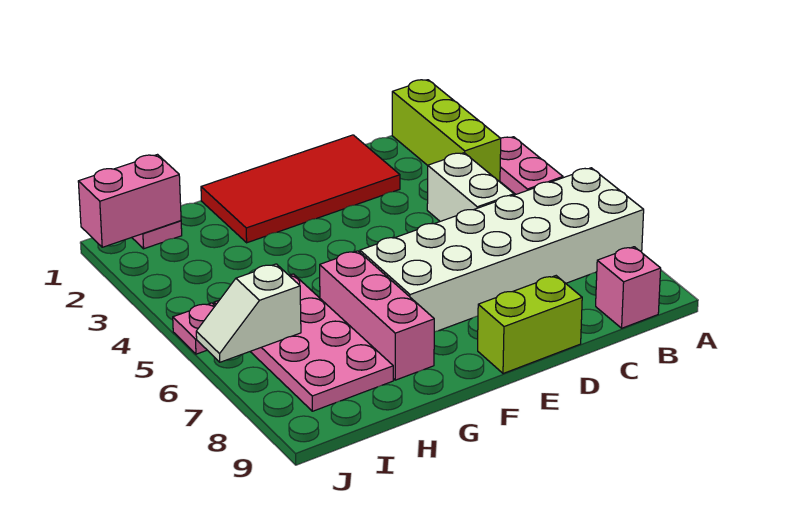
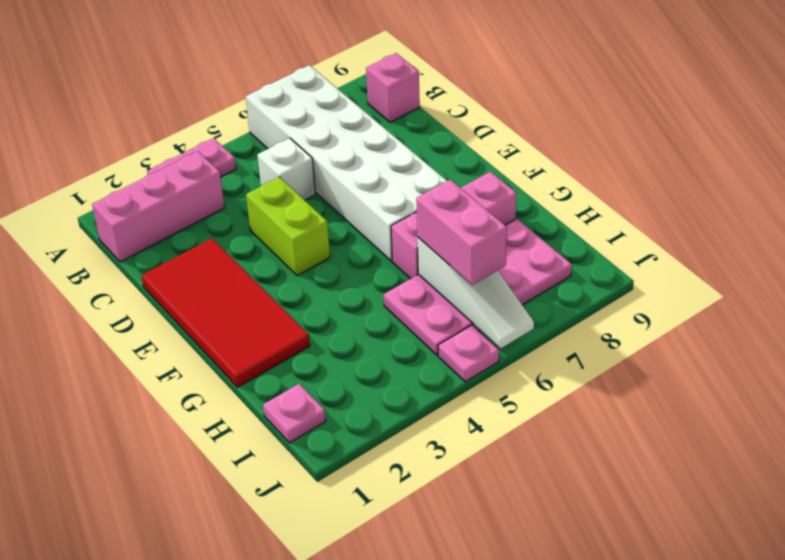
lime brick B1:B3 level 1 -> pink brick B1:B3 level 1
white brick C4:C5 level 1 -> white brick C5 level 1
lime brick D9:E9 level 1 -> lime brick D4:E4 level 1
pink brick I1:J1 level 2 -> pink brick H6:I6 level 3
white slope I6:J6 level 2 top I -> white slope H6:J6 level 2 top H

